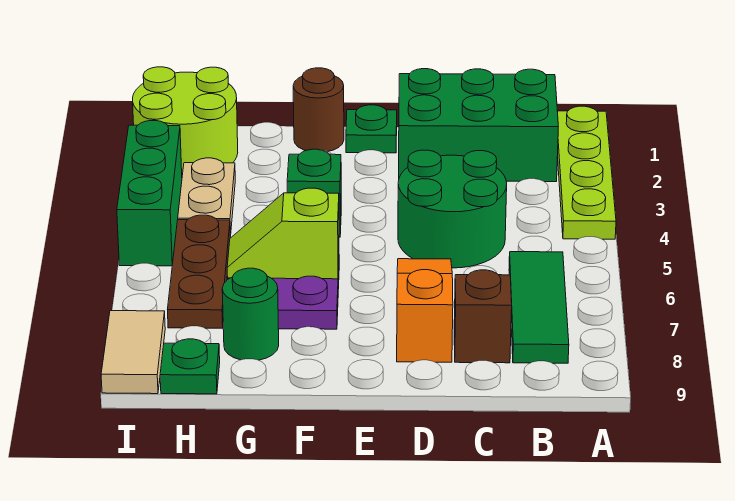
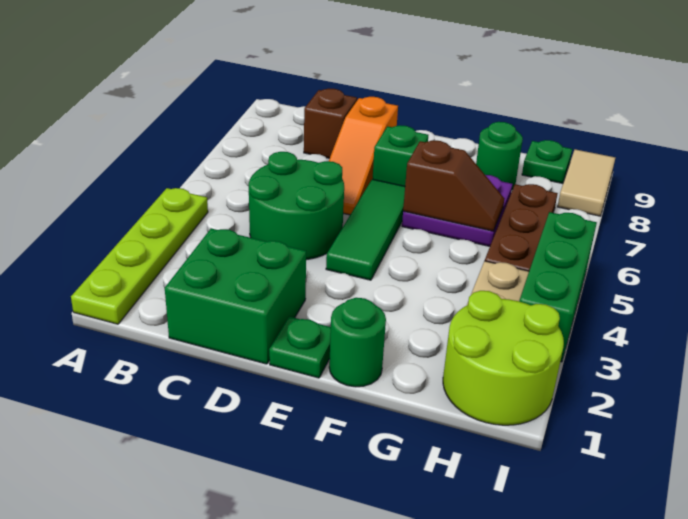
green brick B1:D2 level 1 -> green brick C1:D2 level 1
green tile B6:B8 level 1 -> green tile E4:E6 level 1
brown round brick F1 level 1 -> green round brick F1 level 1
green brick F4 level 1 -> green brick E7 level 1
lime slope F6:G6 level 2 top F -> brown slope F6:G6 level 2 top F

